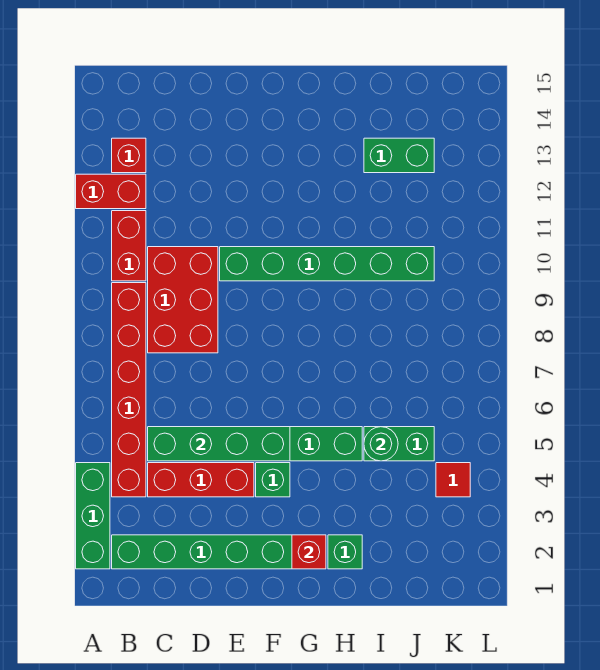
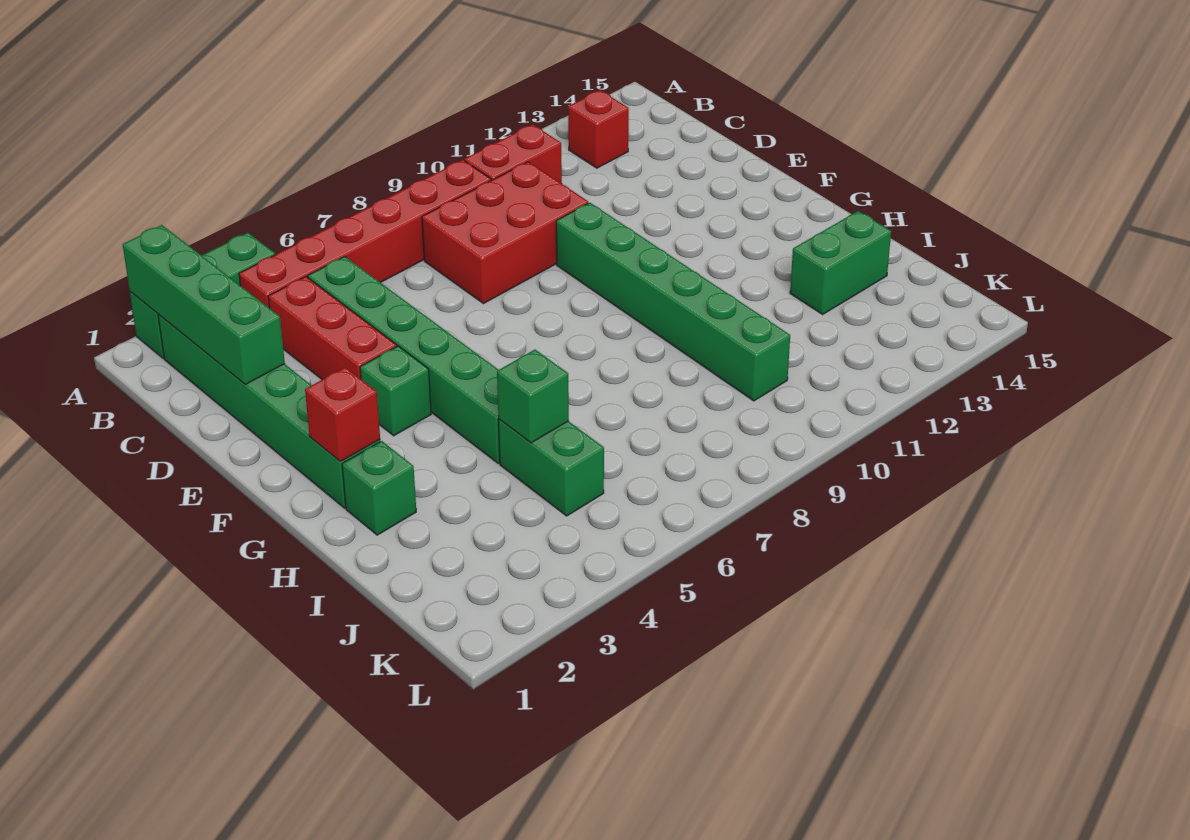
red brick A12:B12 level 1 -> none
green brick C5:F5 level 2 -> green brick A2:D2 level 2
green round brick I5 level 2 -> green brick I5 level 2
green brick I13:J13 level 1 -> green brick I13:I14 level 1
red tile K4 level 1 -> none

